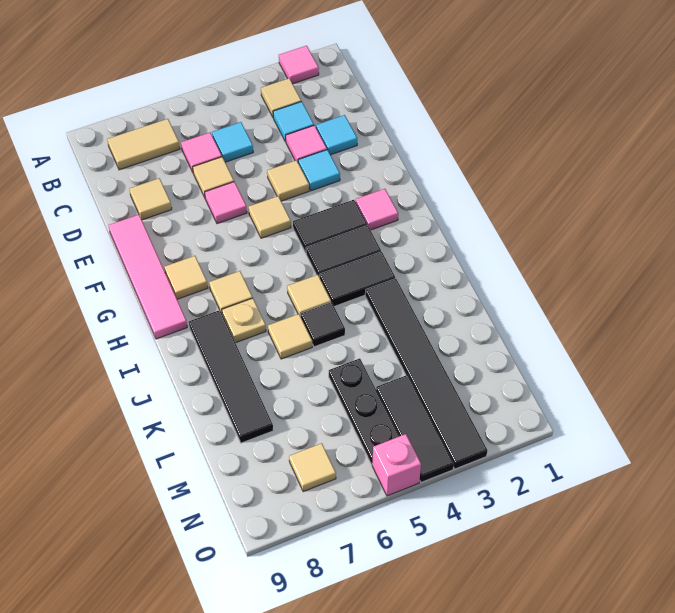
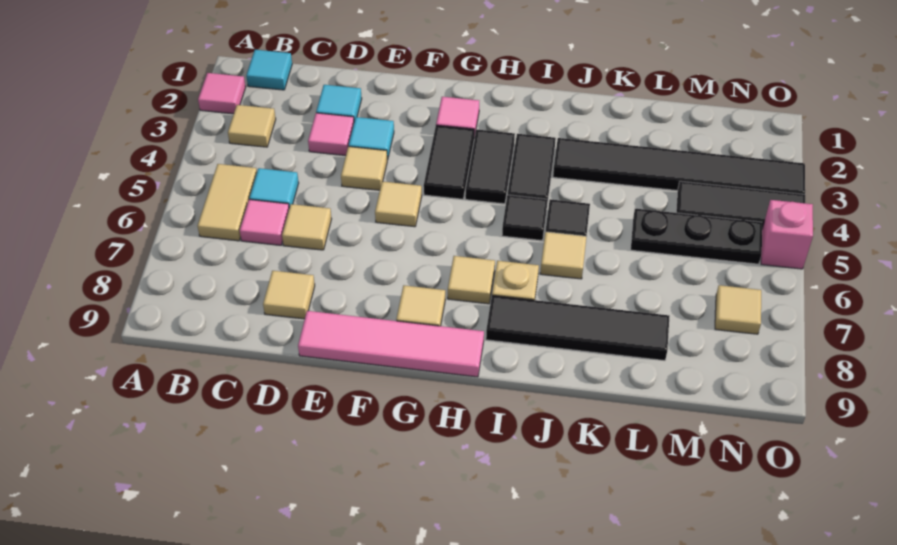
tan tile B7:B8 level 1 -> tan tile B5:B6 level 1
cyan tile C3 level 1 -> cyan tile B1 level 1
pink tile E6 level 1 -> none
tan tile I5 level 1 -> black tile I5 level 1

